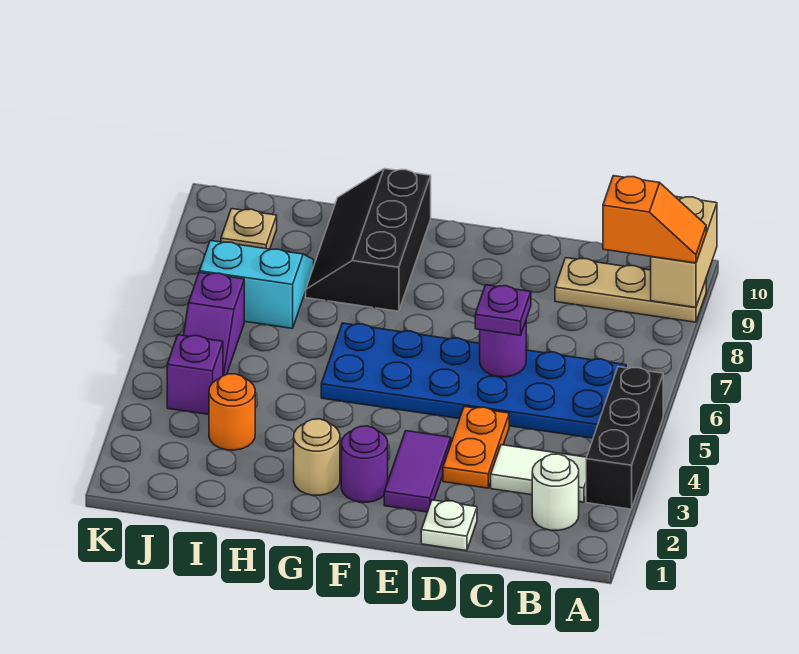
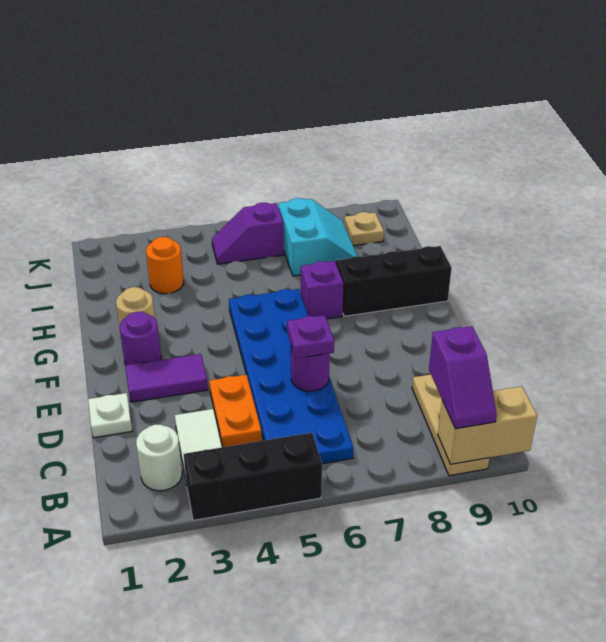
orange slope A9:B9 level 3 top B -> purple slope A9:B9 level 3 top B
orange plate D3:D4 level 1 -> orange plate C4:D4 level 1
purple brick J4 level 1 -> purple brick G7 level 1

